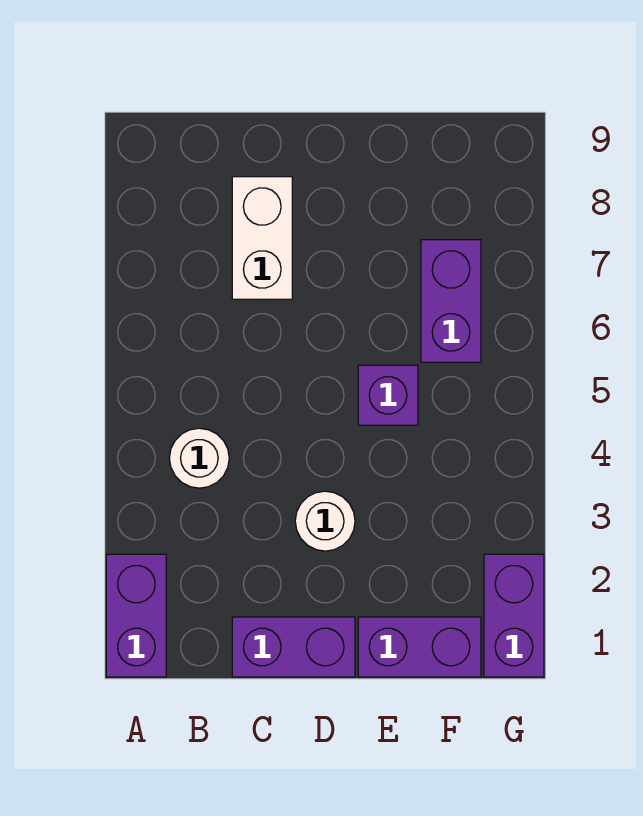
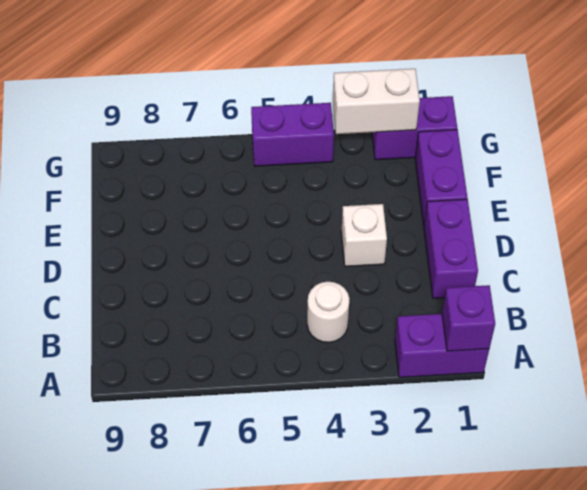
white brick C7:C8 level 1 -> white brick G2:G3 level 2
white round brick D3 level 1 -> white brick D3 level 1
purple brick E5 level 1 -> purple brick A1 level 2
purple brick F6:F7 level 1 -> purple brick G4:G5 level 1

